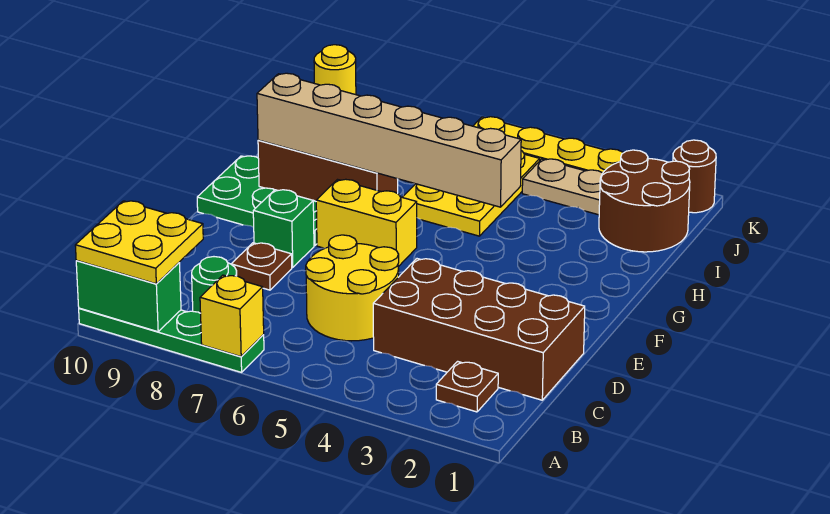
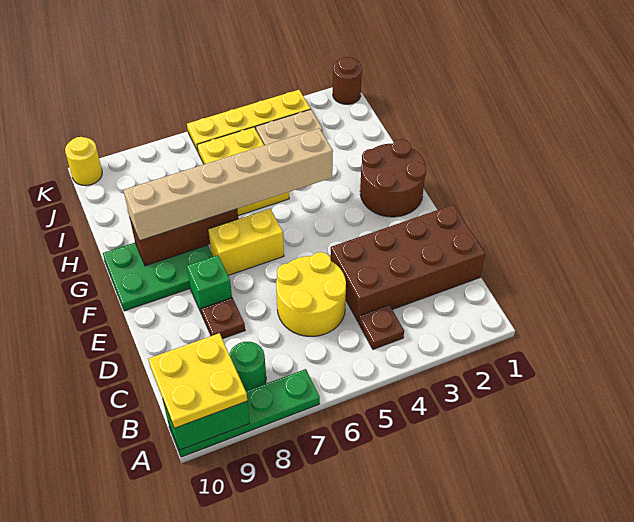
yellow brick A7 level 2 -> none
brown plate B2 level 1 -> brown plate B4 level 1
brown round brick I1:J2 level 1 -> brown round brick F1:G2 level 1

